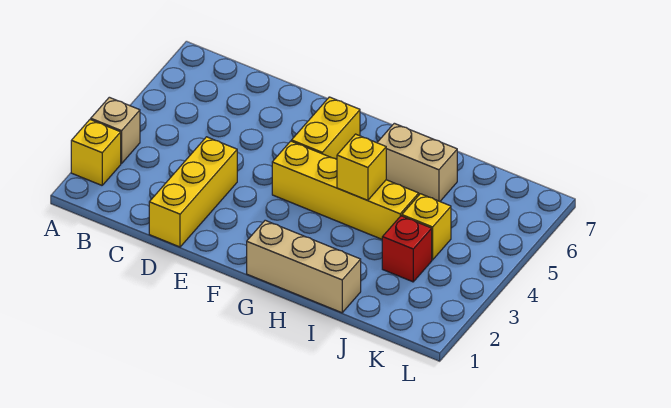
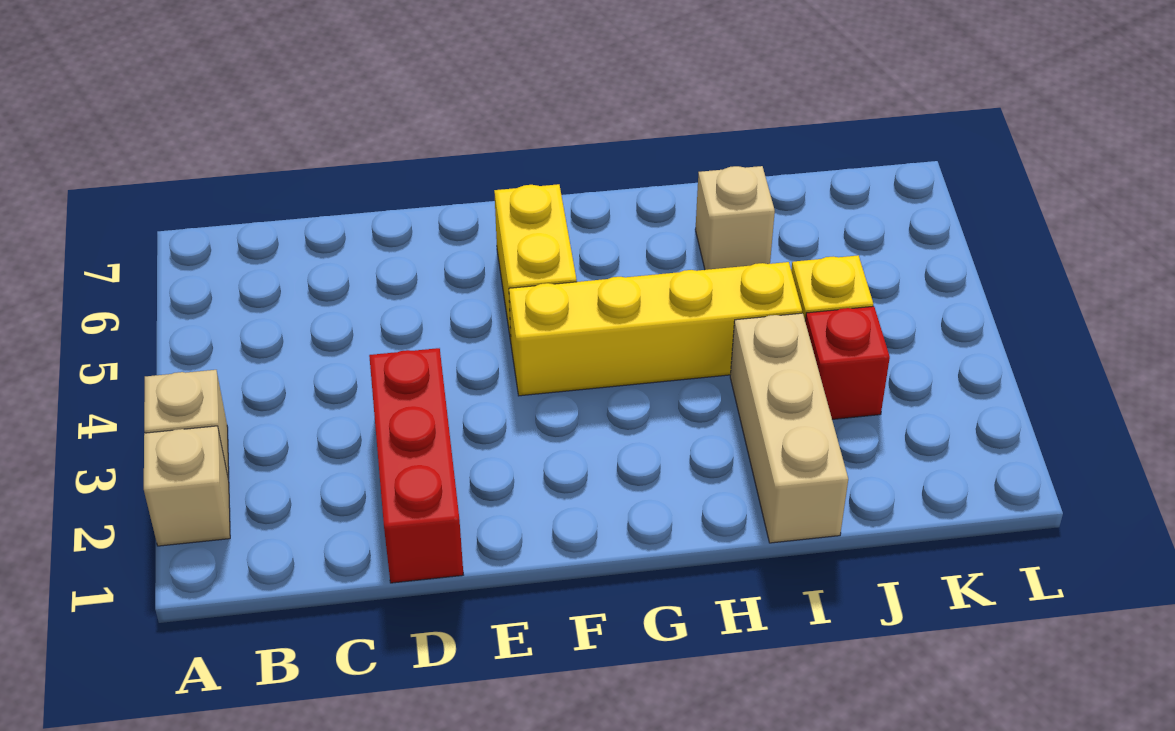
yellow brick A2 level 1 -> tan brick A2 level 1
yellow brick D1:D3 level 1 -> red brick D1:D3 level 1
tan brick G1:I1 level 1 -> tan brick I1:I3 level 1
yellow brick H4 level 2 -> none
tan brick H6:I6 level 1 -> tan brick I6 level 1

